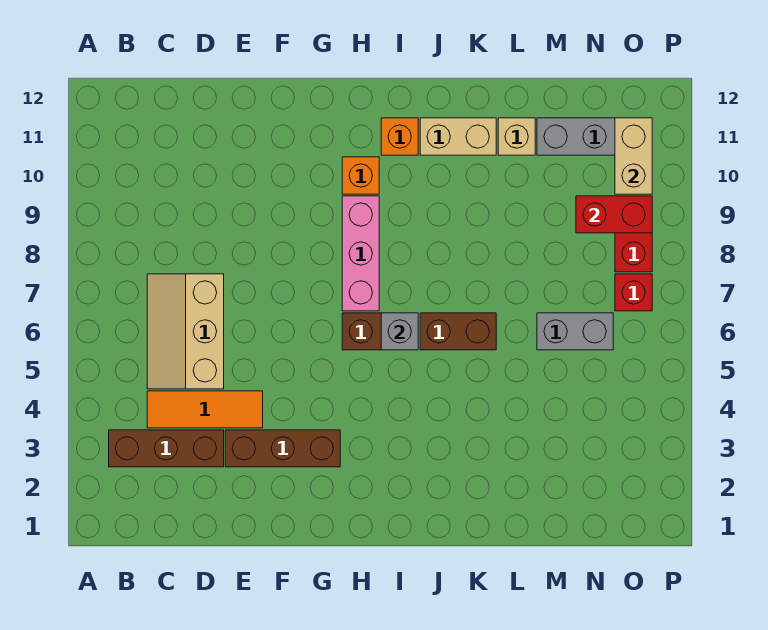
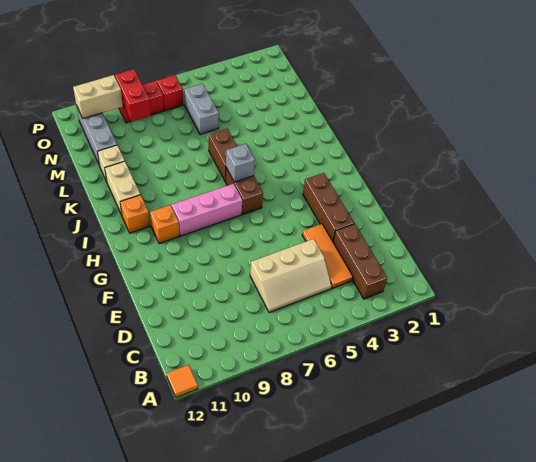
none -> orange tile A12 level 1

